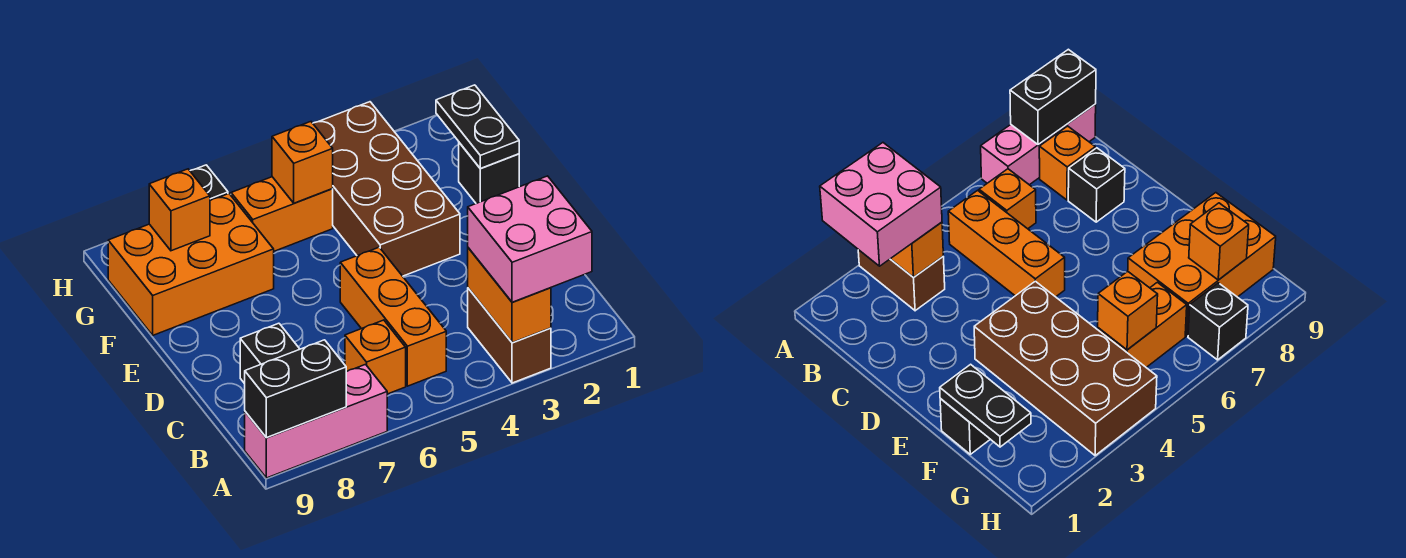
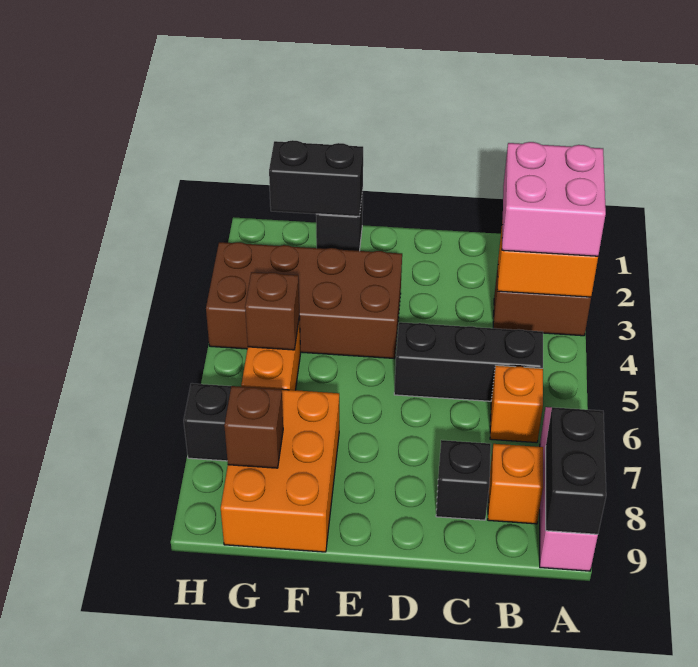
orange brick B5:D5 level 1 -> black brick B5:D5 level 1
black plate F1:G1 level 2 -> black brick F1:G1 level 2
orange brick G5 level 2 -> brown brick G5 level 2
orange brick G8 level 2 -> brown brick G8 level 2

